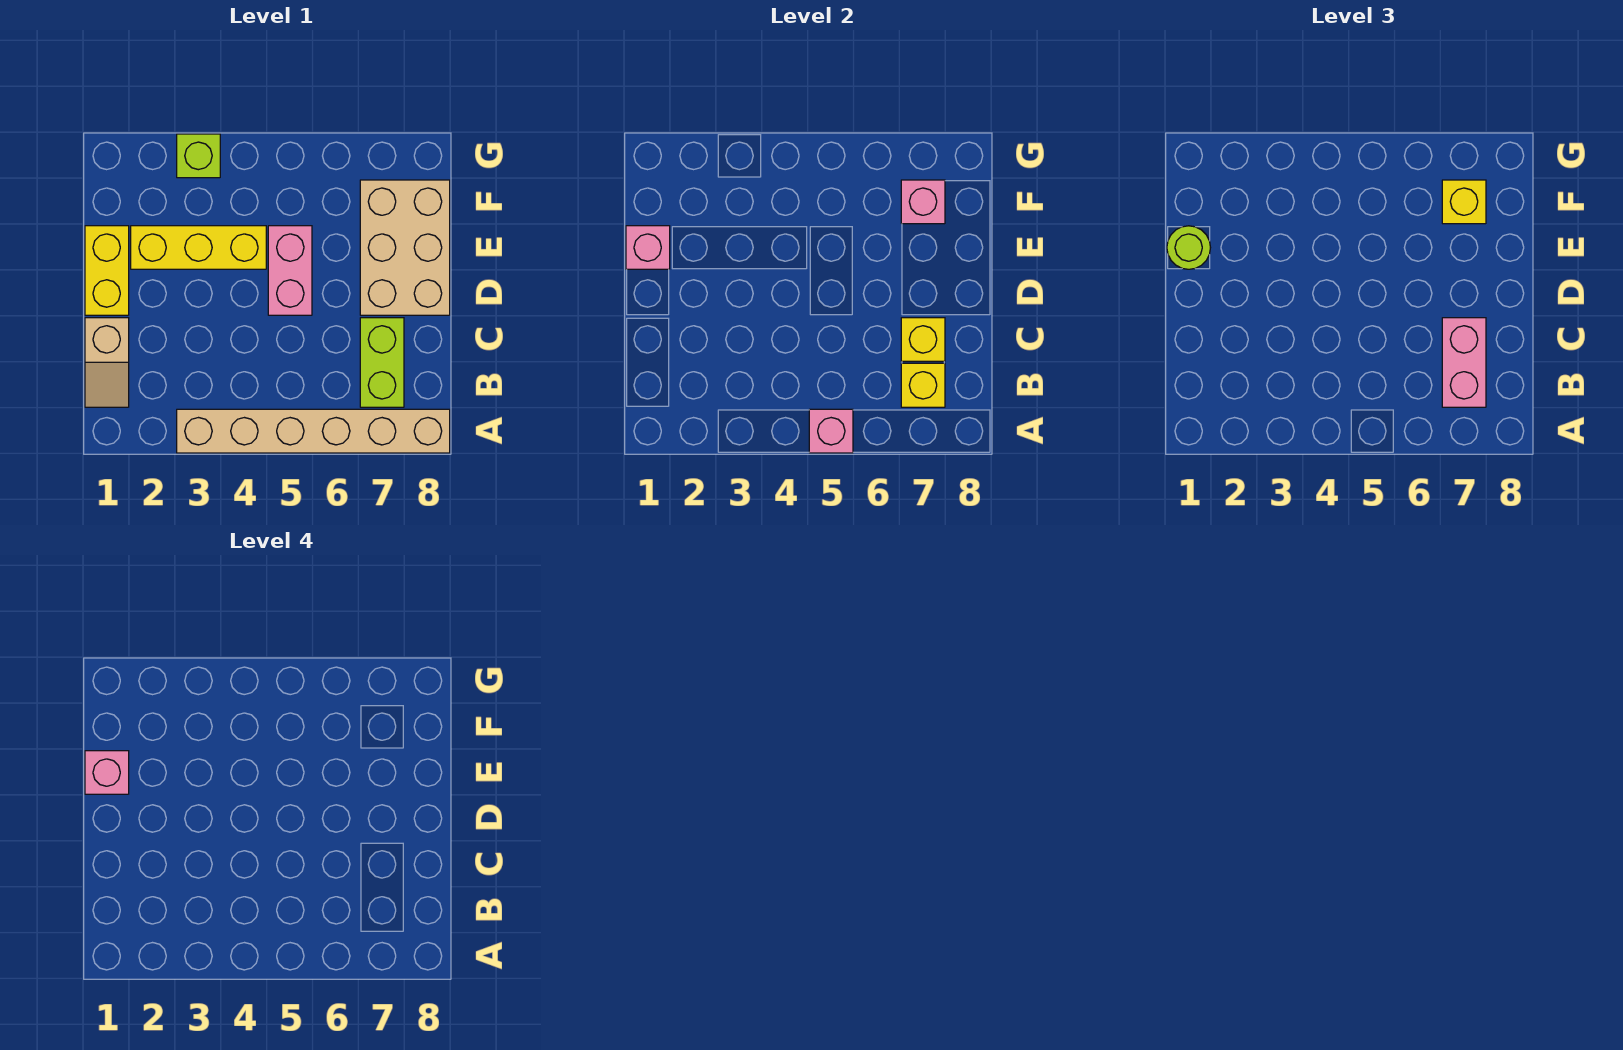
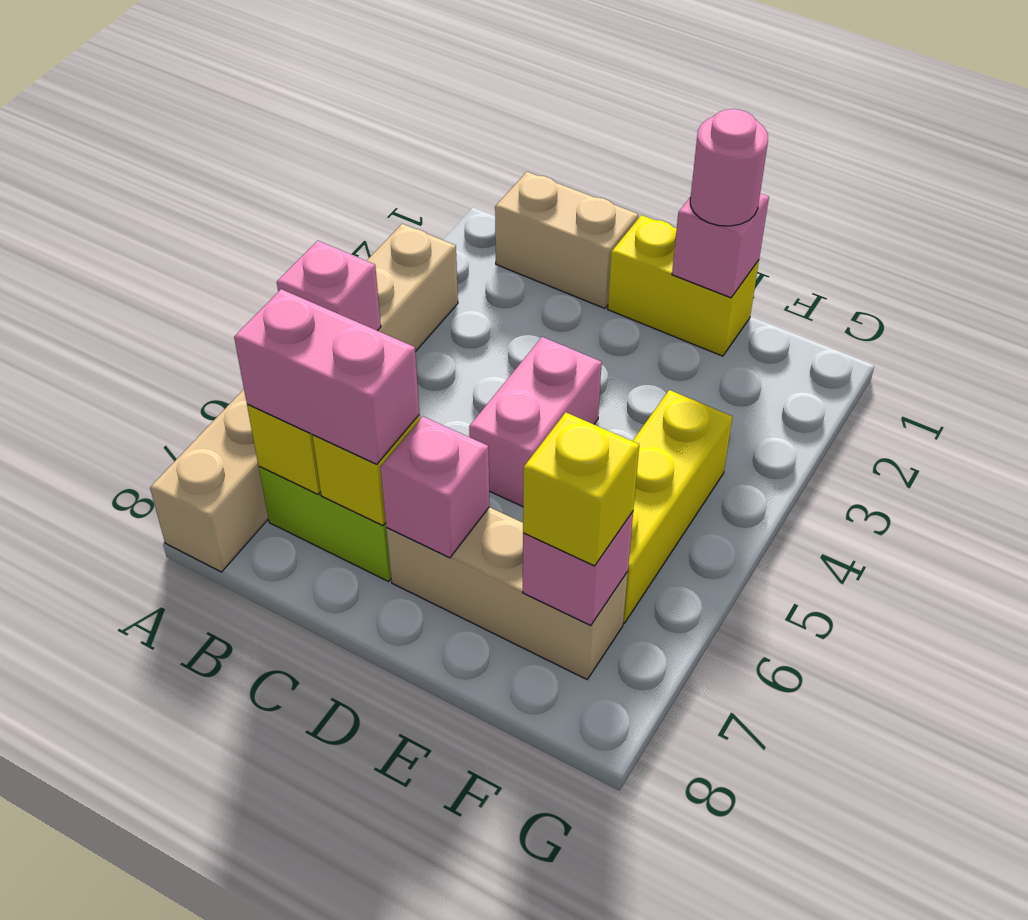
tan slope B1:C1 level 1 top C -> tan brick B1:C1 level 1
pink brick D5:E5 level 1 -> pink brick D4:D5 level 1
tan brick D7:F8 level 1 -> tan brick D7:F7 level 1
lime round brick E1 level 3 -> pink round brick E1 level 3
pink brick E1 level 4 -> pink brick D7 level 2
yellow brick E2:E4 level 1 -> yellow brick F4:F6 level 1
lime brick G3 level 1 -> none

